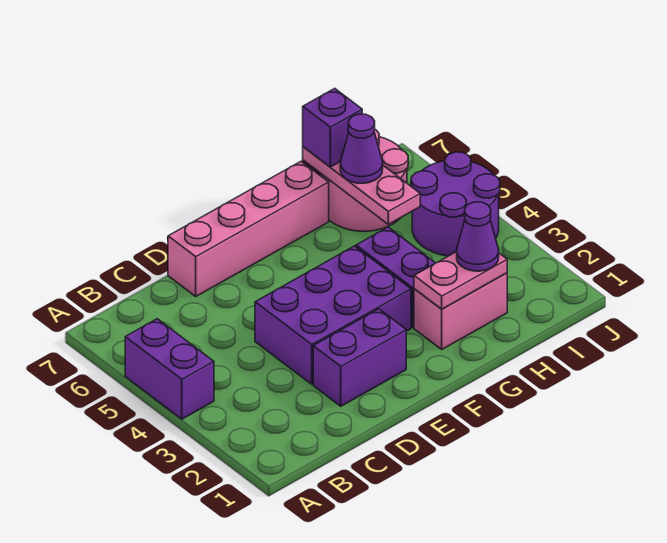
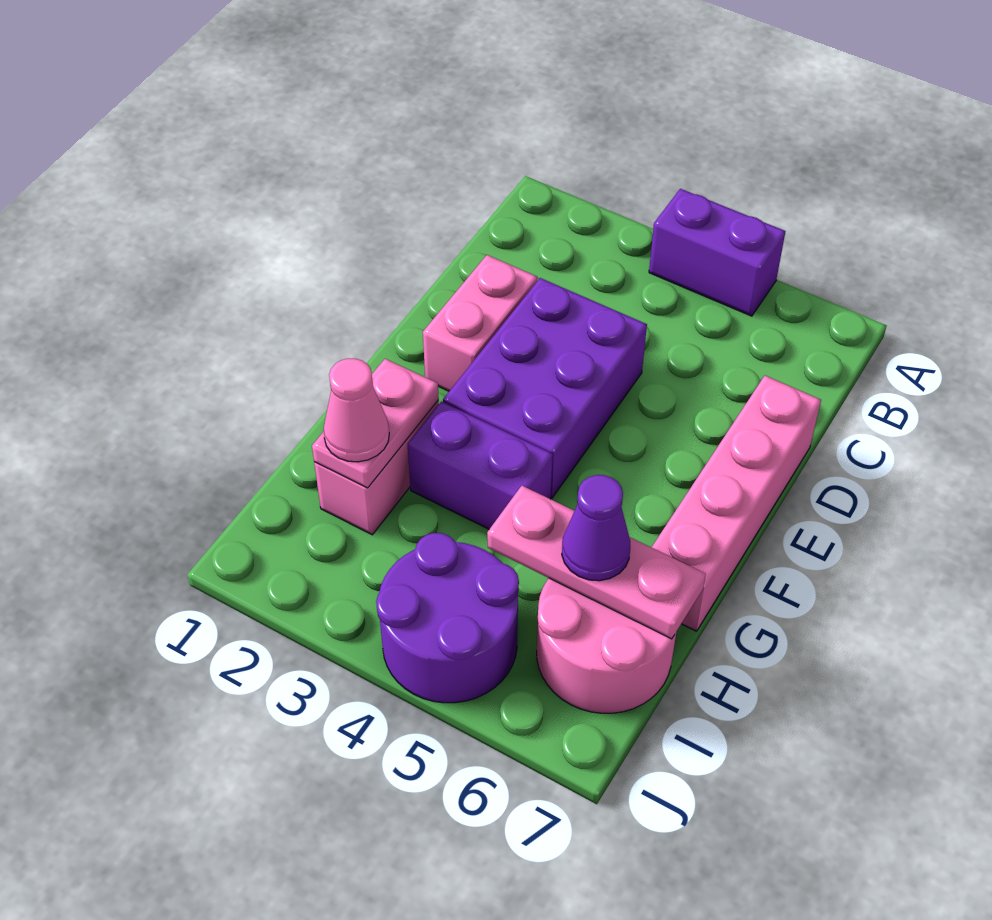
purple brick D2:E2 level 1 -> pink brick D2:E2 level 1
purple cone H2 level 3 -> pink cone H2 level 3
purple brick H7 level 3 -> none

